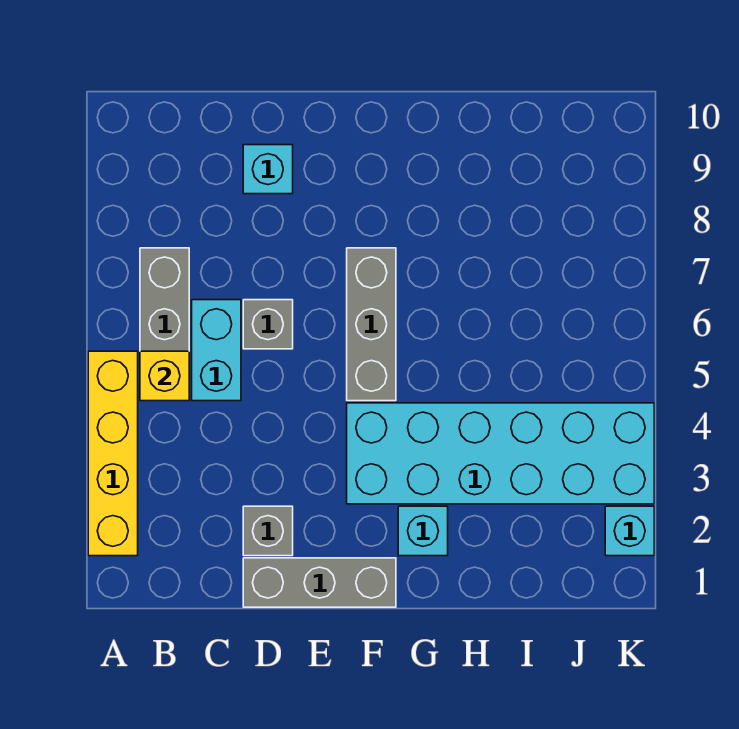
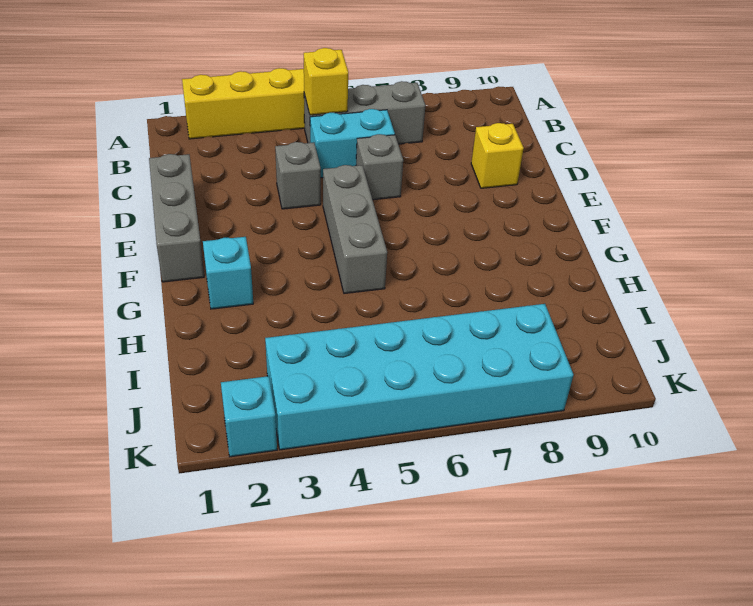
grey brick D2 level 1 -> grey brick D4 level 1
cyan brick D9 level 1 -> yellow brick D9 level 1
cyan brick F3:K4 level 1 -> cyan brick J3:K8 level 1
grey brick F5:F7 level 1 -> grey brick E5:G5 level 1

